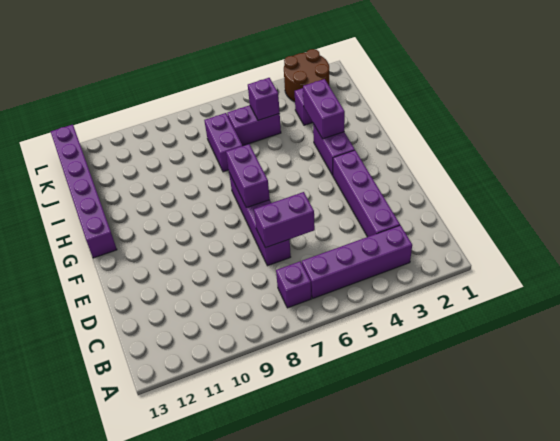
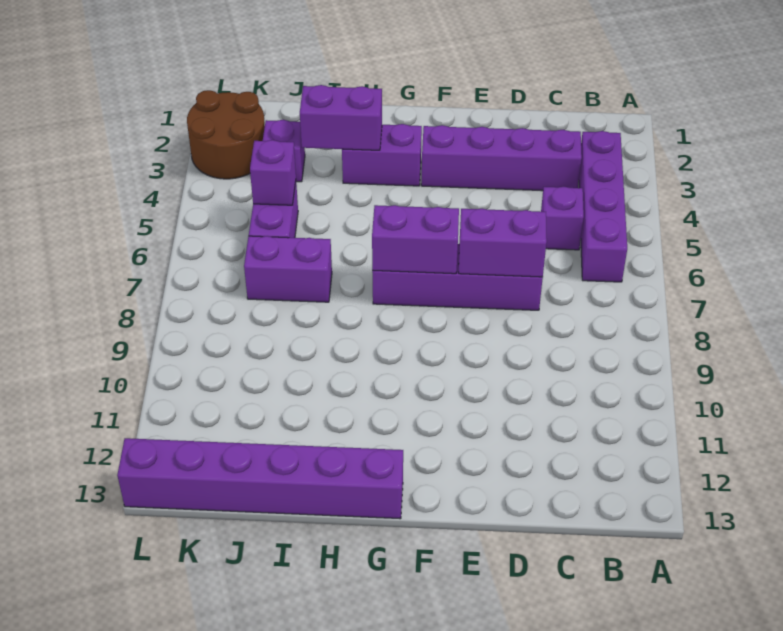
purple brick B7 level 1 -> purple brick C5 level 1
purple brick D6:D7 level 2 -> purple brick D7:E7 level 2

